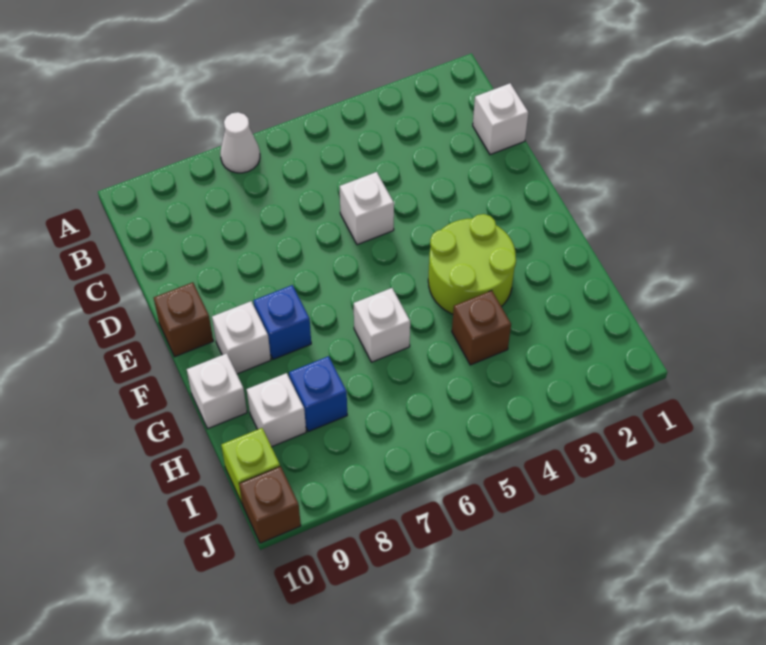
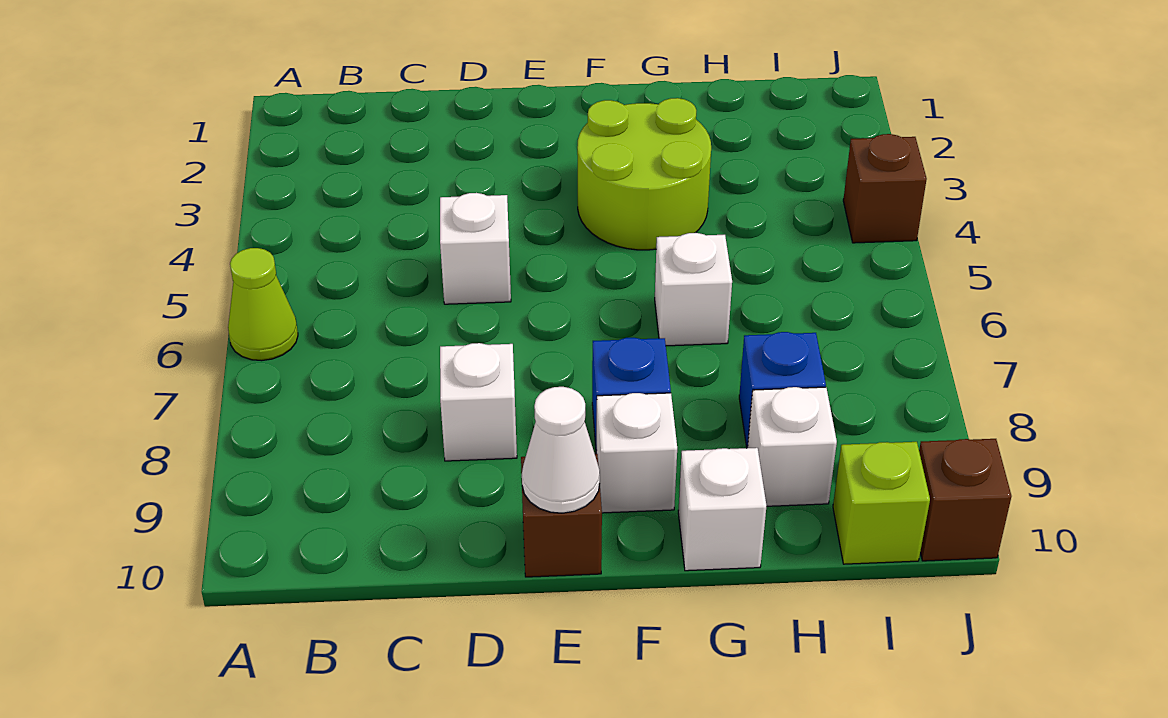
none -> lime cone A6 level 1
white cone A7 level 1 -> white cone E10 level 2
white brick C1 level 1 -> white brick D8 level 1
brown brick H4 level 1 -> brown brick J4 level 1

